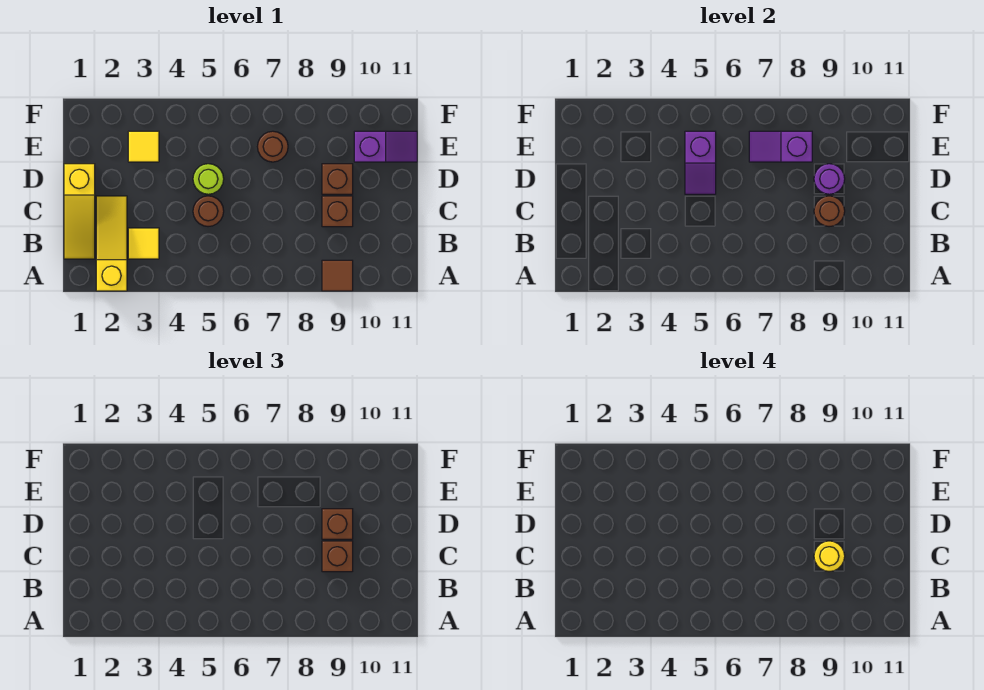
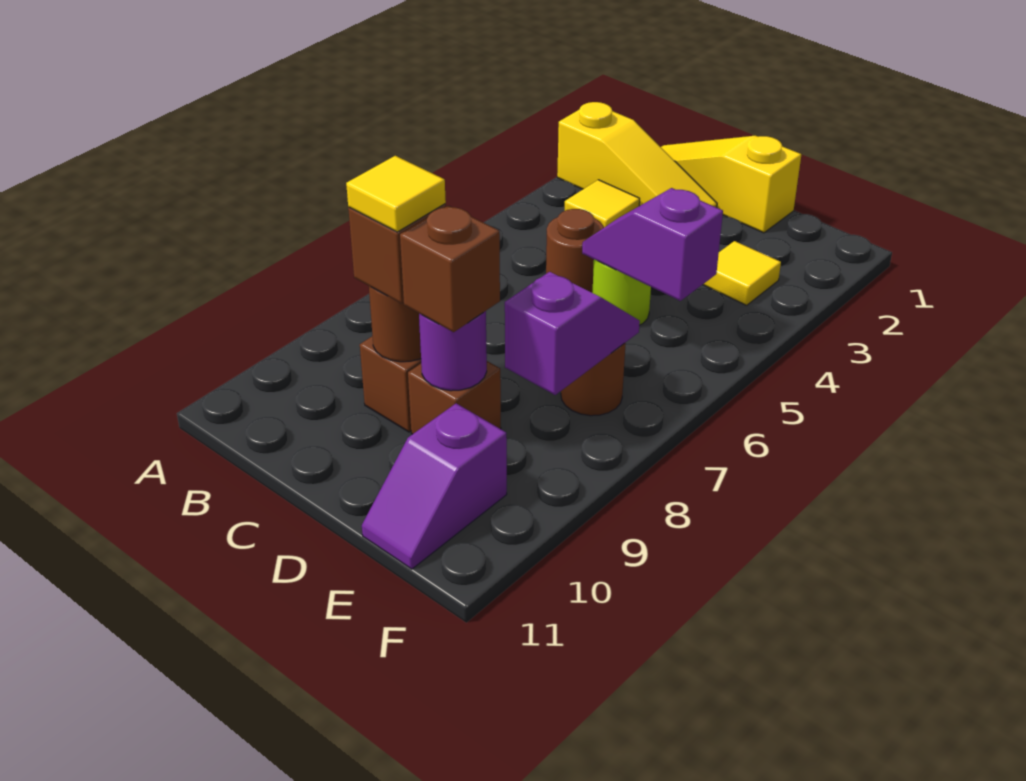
brown tile A9 level 1 -> none
yellow round brick C9 level 4 -> yellow tile C9 level 4

